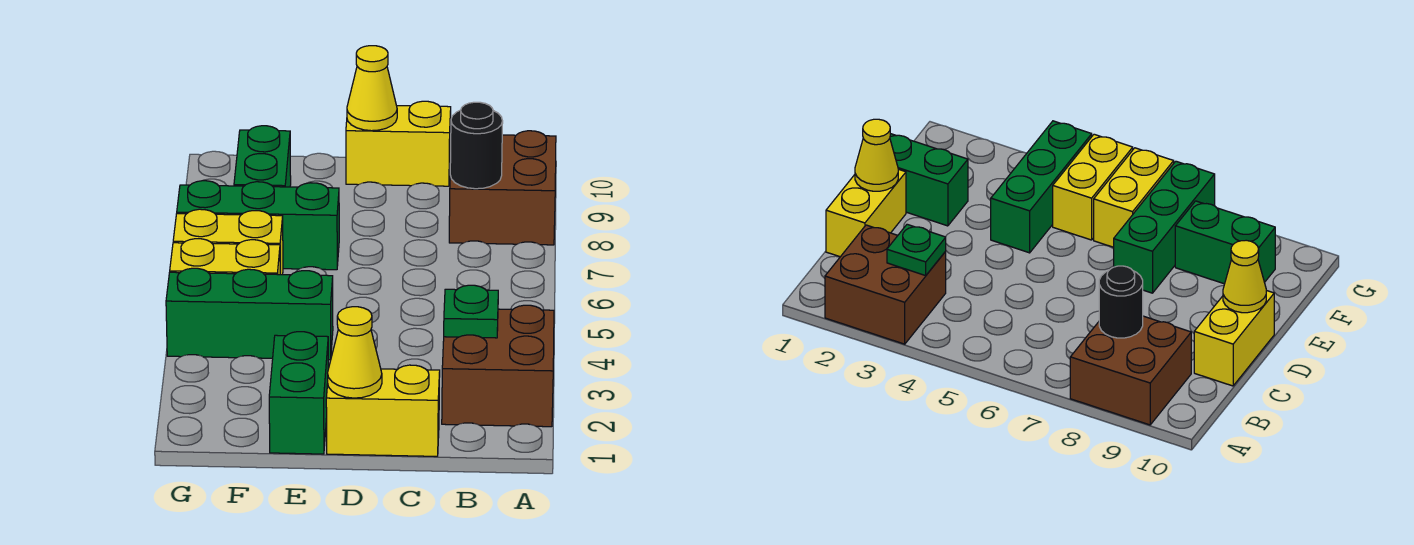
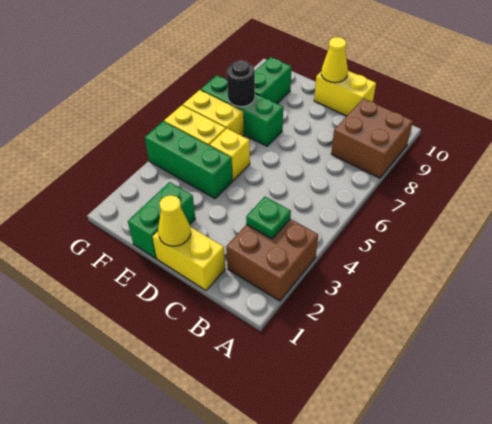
black round brick B8 level 2 -> black round brick F7 level 2
none -> yellow brick E5 level 1

